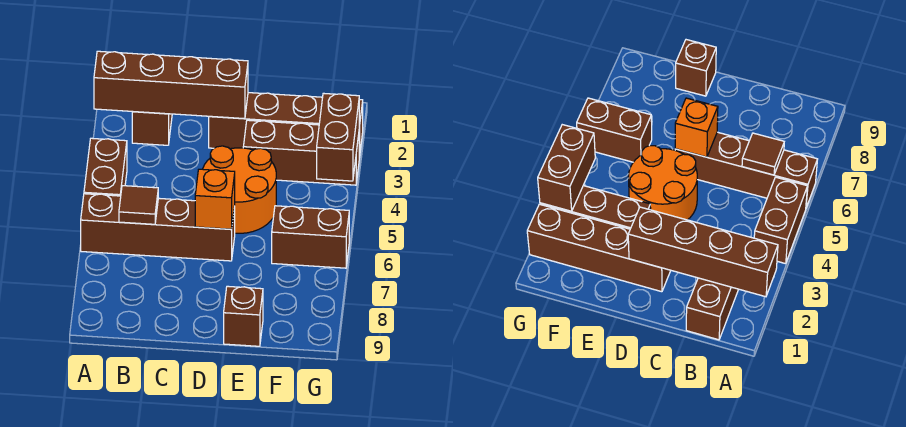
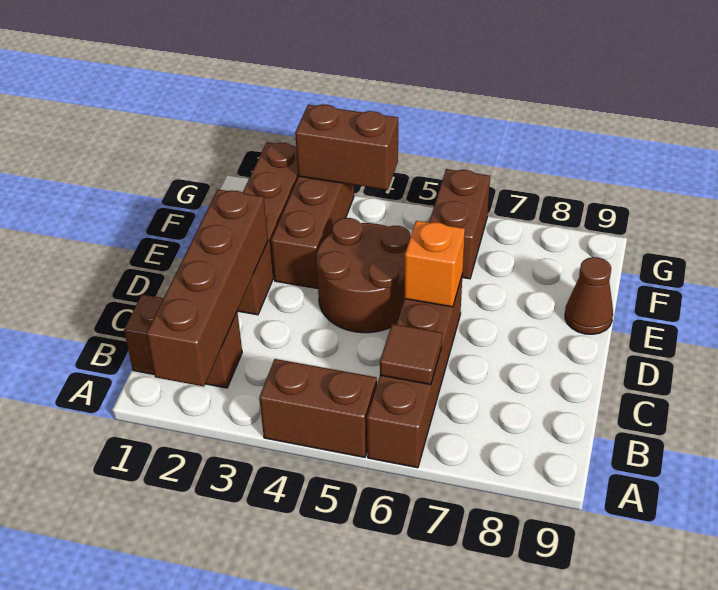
orange round brick D4:E5 level 1 -> brown round brick D4:E5 level 1
brown brick E9 level 1 -> brown cone E9 level 1

